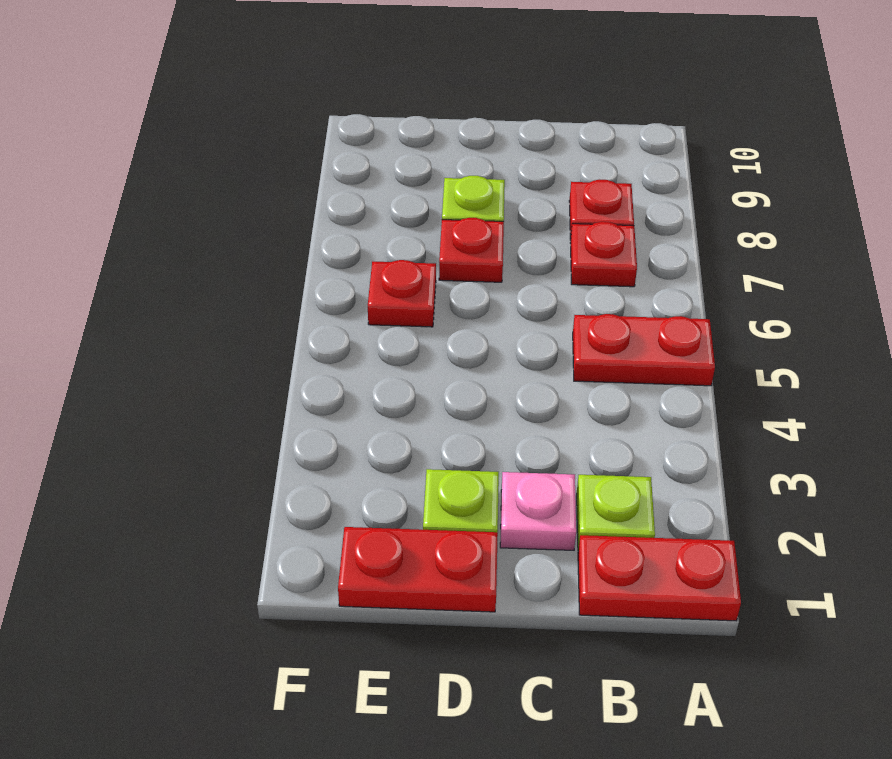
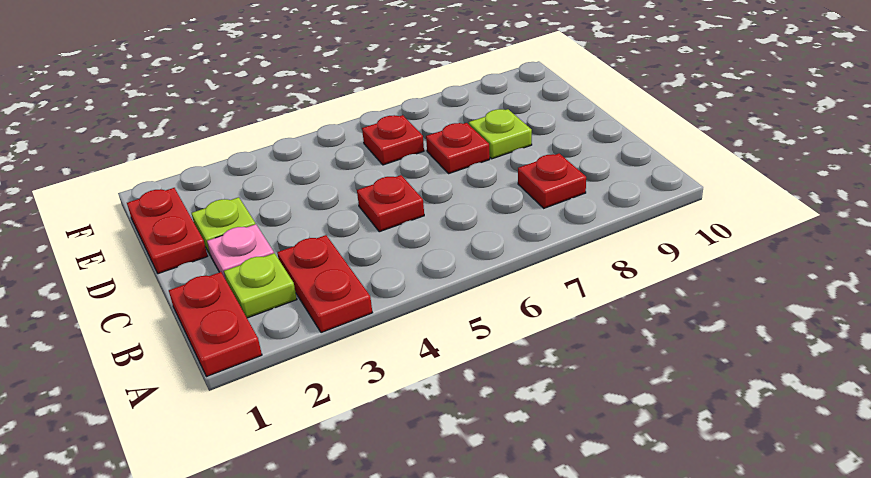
red plate A5:B5 level 1 -> red plate A3:B3 level 1
red plate B7 level 1 -> red plate C5 level 1

